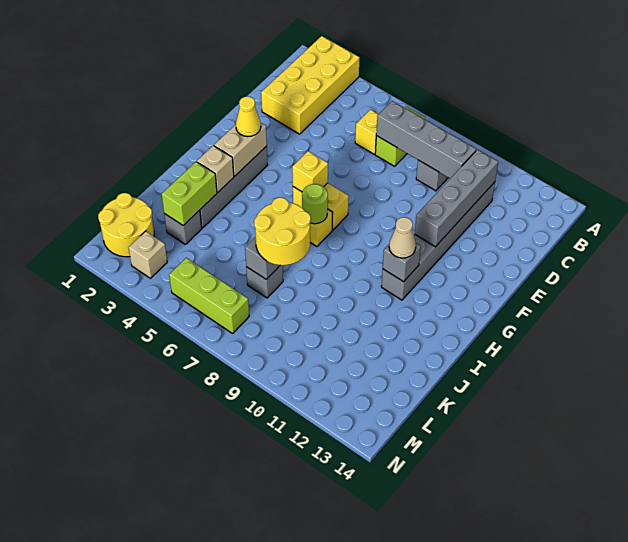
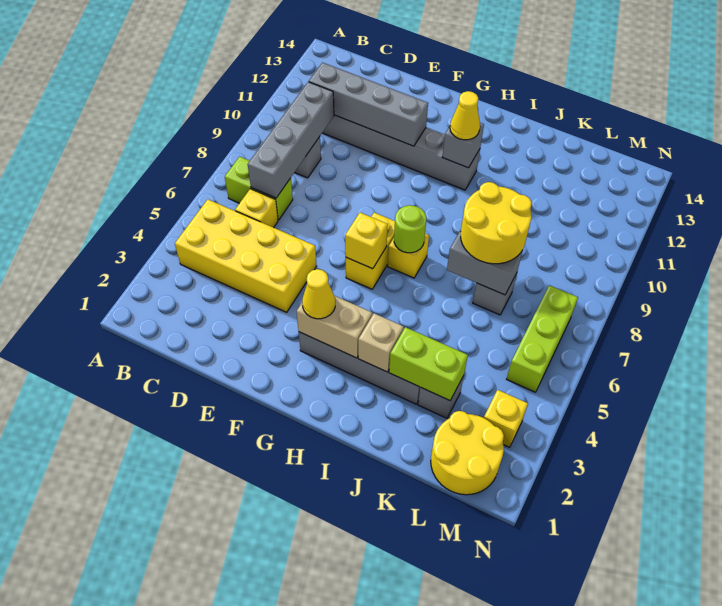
yellow brick A2:D3 level 1 -> yellow brick B4:E5 level 1
tan cone H11 level 3 -> yellow cone H11 level 3
tan brick M3 level 1 -> yellow brick M3 level 1

